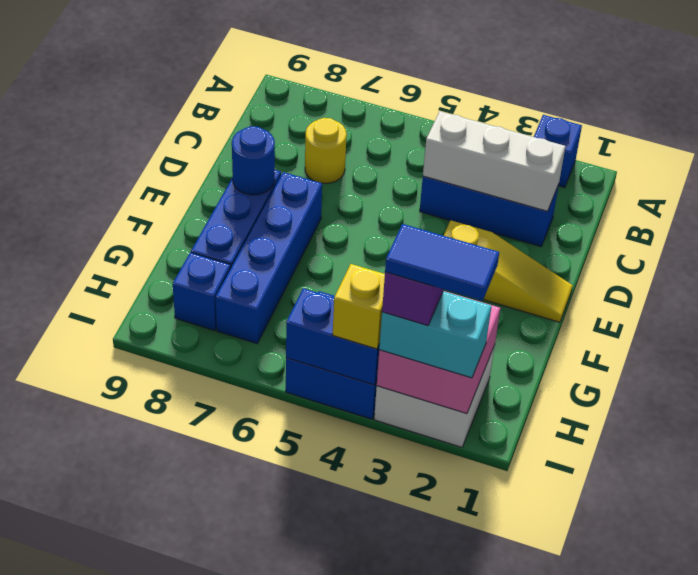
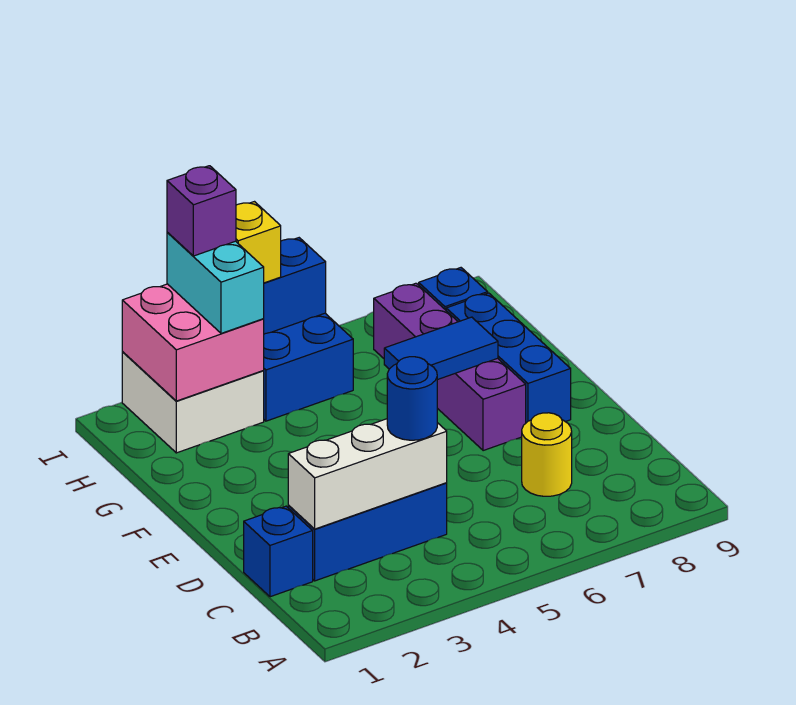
blue brick A2 level 1 -> blue brick C1 level 1
yellow slope E1:E3 level 1 top 3 -> none
blue brick E7:H7 level 1 -> purple brick E7:H7 level 1
blue round brick E8 level 2 -> blue round brick C4 level 3
cyan brick I2:I3 level 3 -> cyan brick H3:I3 level 3
blue tile I2:I3 level 5 -> blue tile F6:F7 level 2

